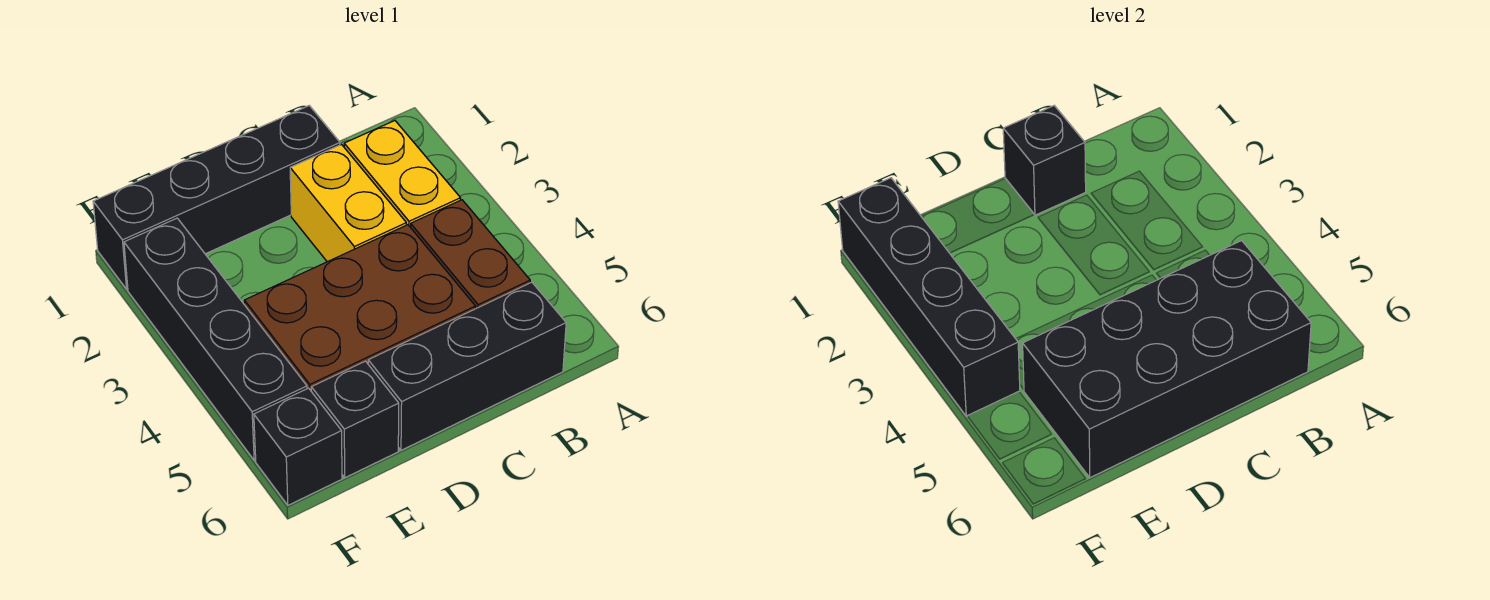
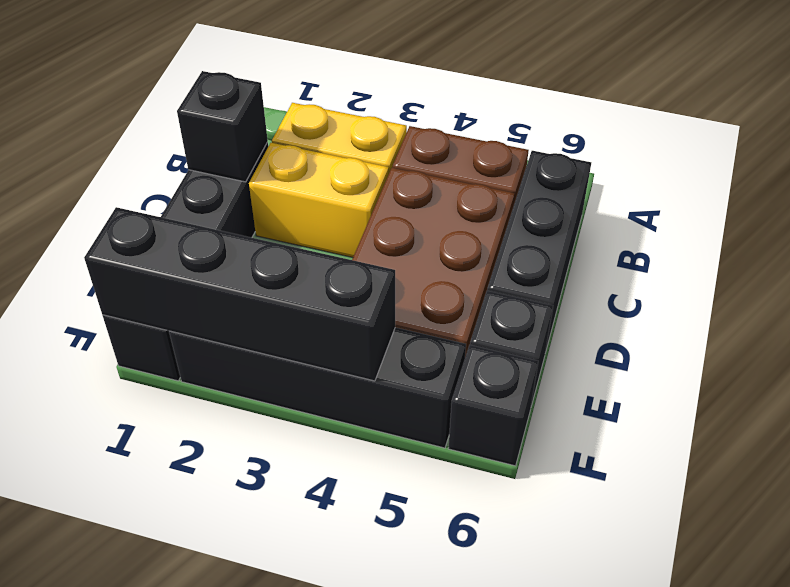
black brick B5:E6 level 2 -> none

